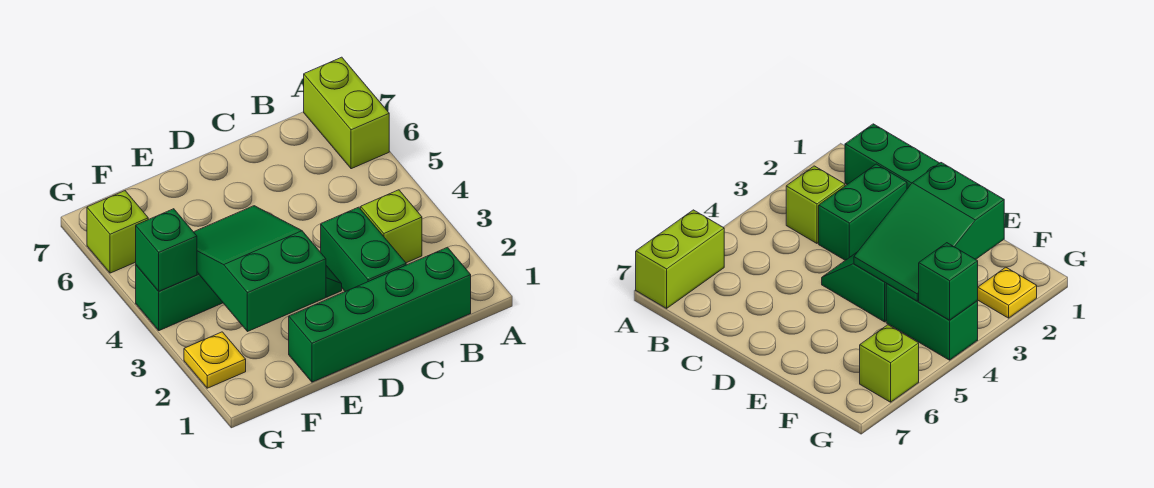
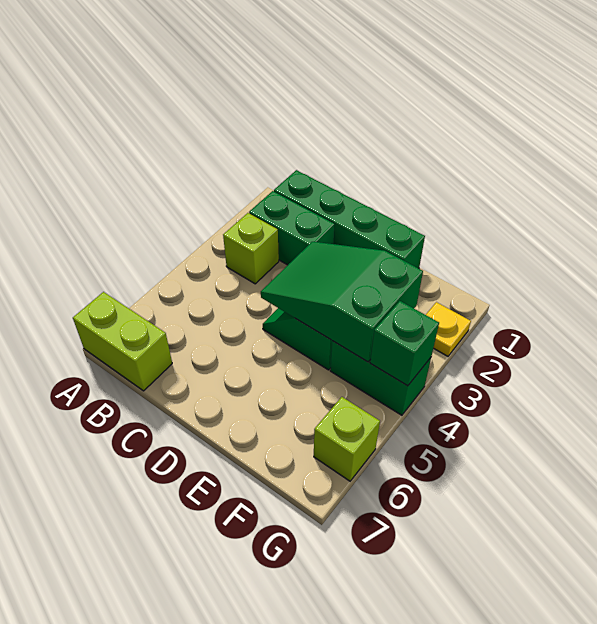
lime brick A6:A7 level 1 -> lime brick A7:B7 level 1
green brick C2:C3 level 1 -> green brick B2:C2 level 1
green slope E2:F4 level 2 top 2 -> green slope D3:F4 level 2 top F

